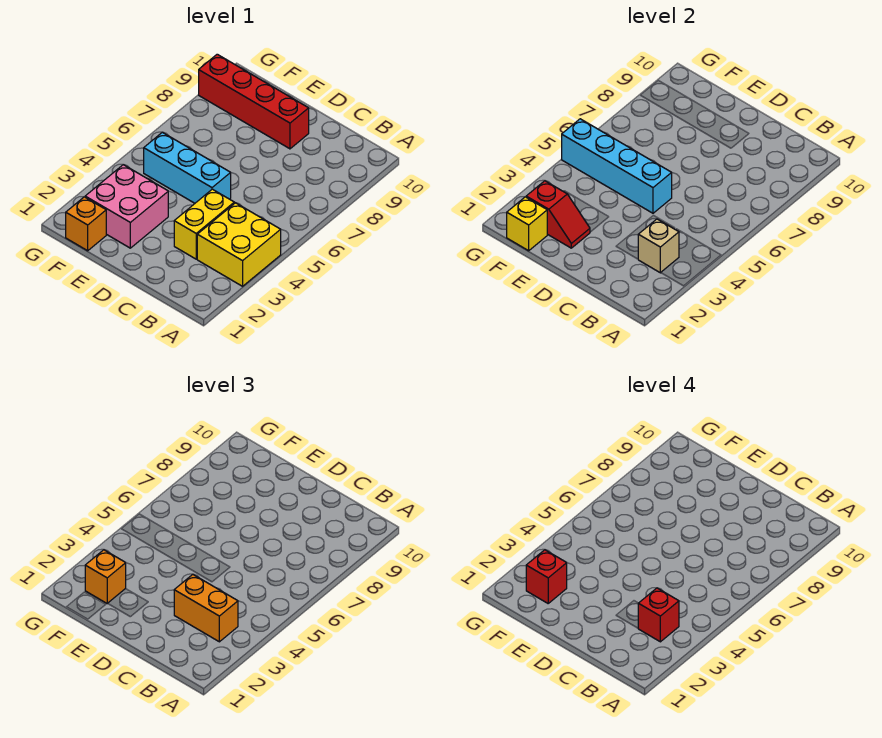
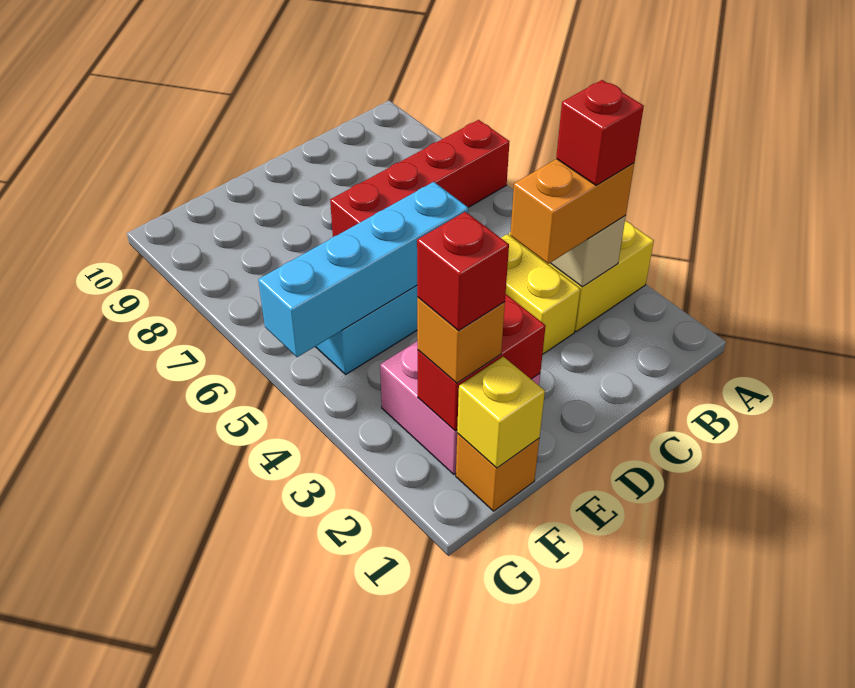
red brick D9:G9 level 1 -> red brick A7:D7 level 1
red slope E2:F2 level 2 top F -> red brick E2:F2 level 2

